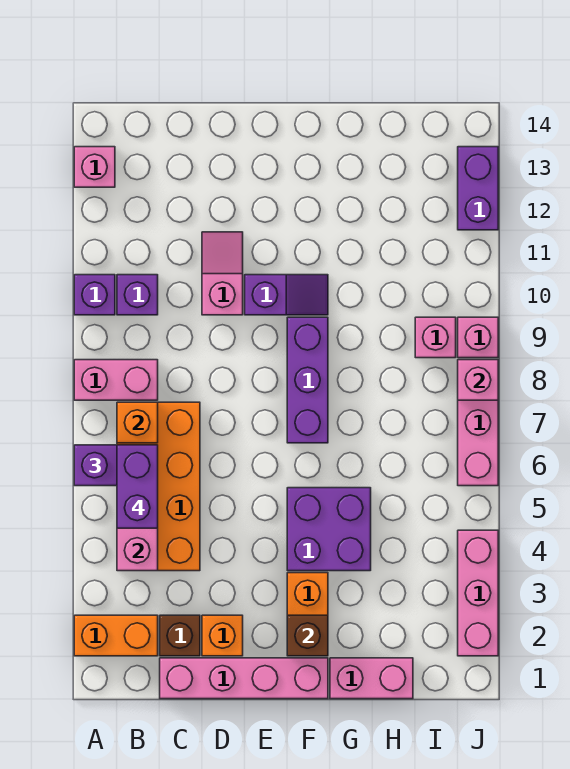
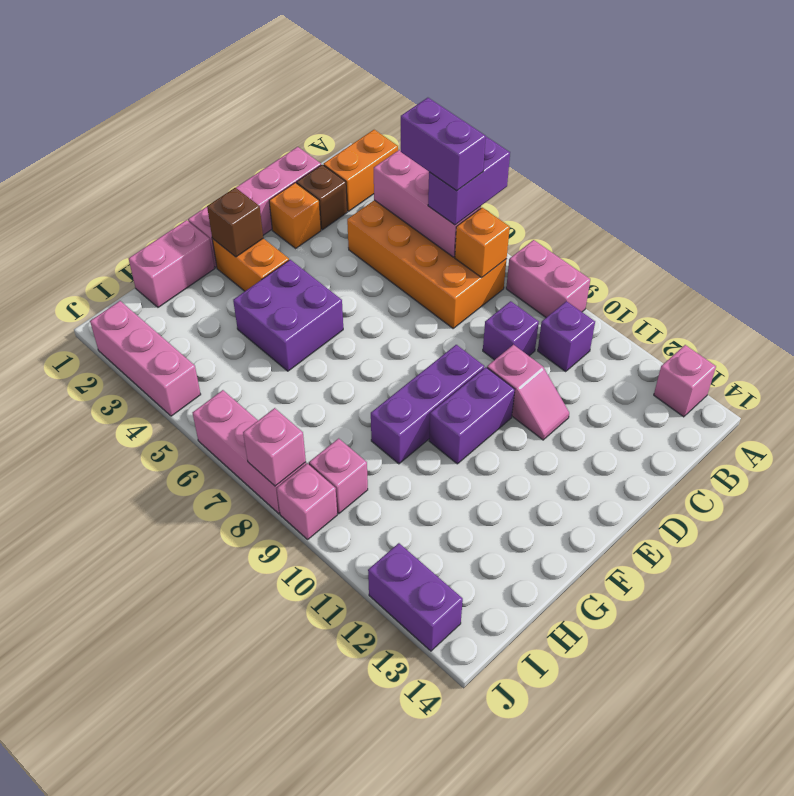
pink brick A8:B8 level 1 -> pink brick A8:A9 level 1
purple brick A10 level 1 -> purple brick C9 level 1
purple slope E10:F10 level 1 top E -> purple brick E10:F10 level 1
purple brick F7:F9 level 1 -> purple brick E9:G9 level 1

